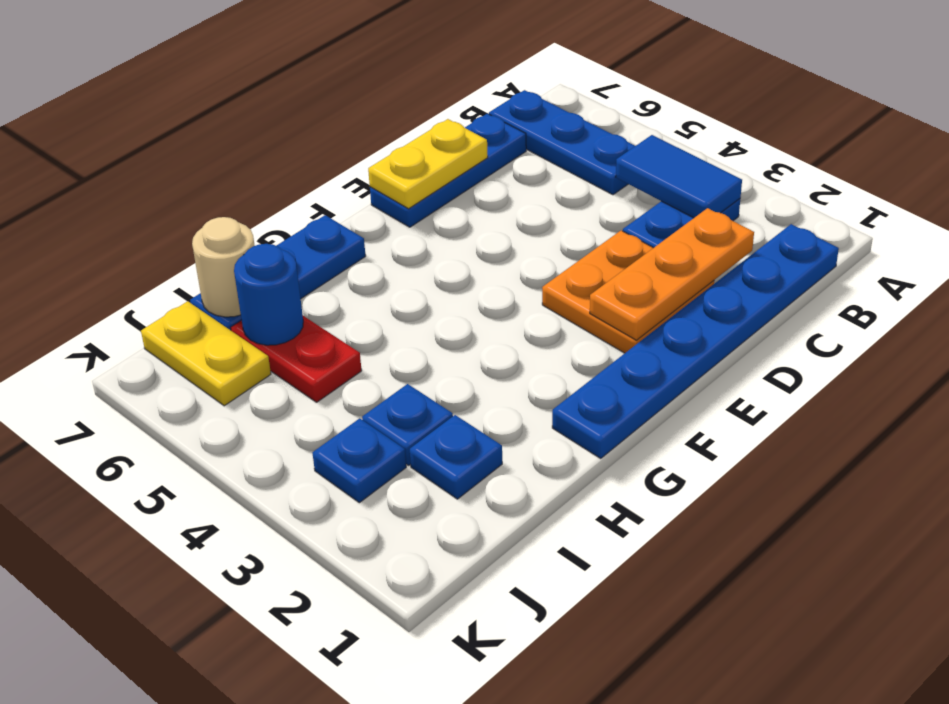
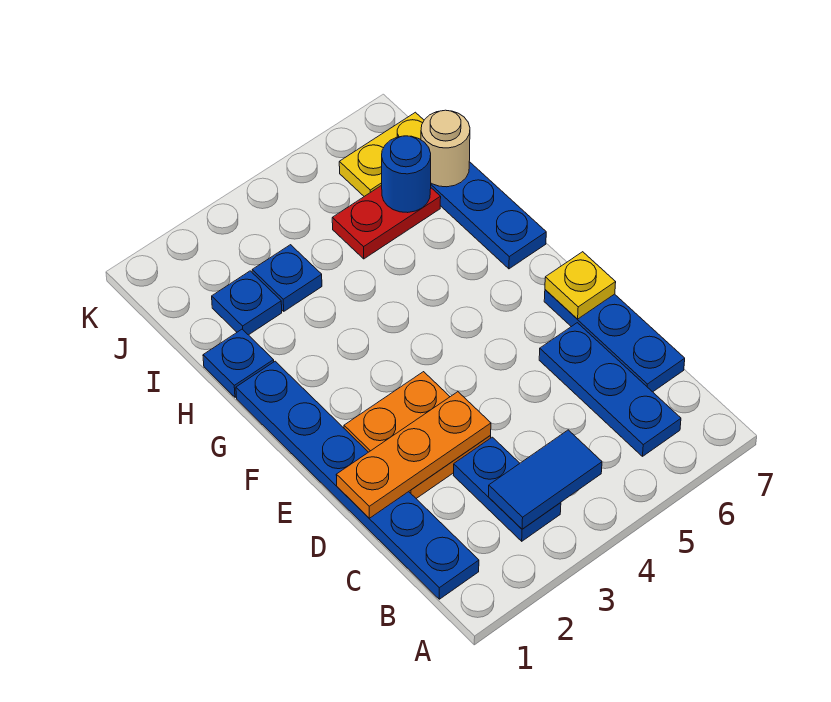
blue plate B5:B7 level 1 -> blue plate B6:D6 level 1
orange plate C2:E2 level 2 -> orange plate D1:D3 level 2
yellow plate D7:E7 level 2 -> yellow plate E7 level 2
blue plate J3 level 1 -> blue plate H1 level 1

